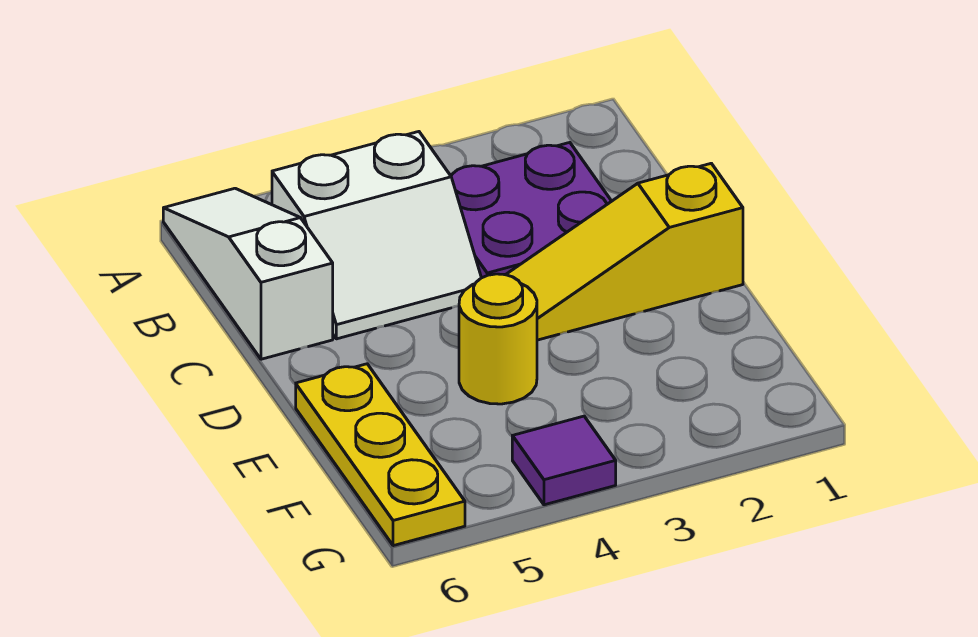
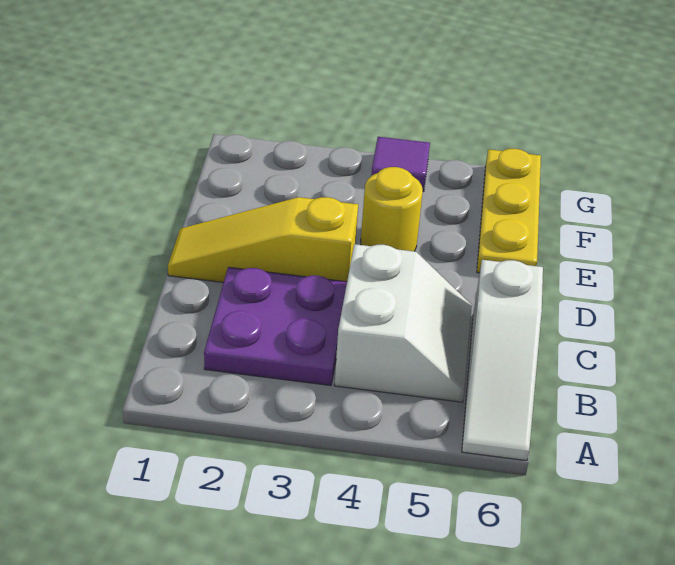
white slope B4:C5 level 1 top B -> white slope B4:C5 level 1 top 4
yellow slope D1:D3 level 1 top 1 -> yellow slope D1:D3 level 1 top 3

